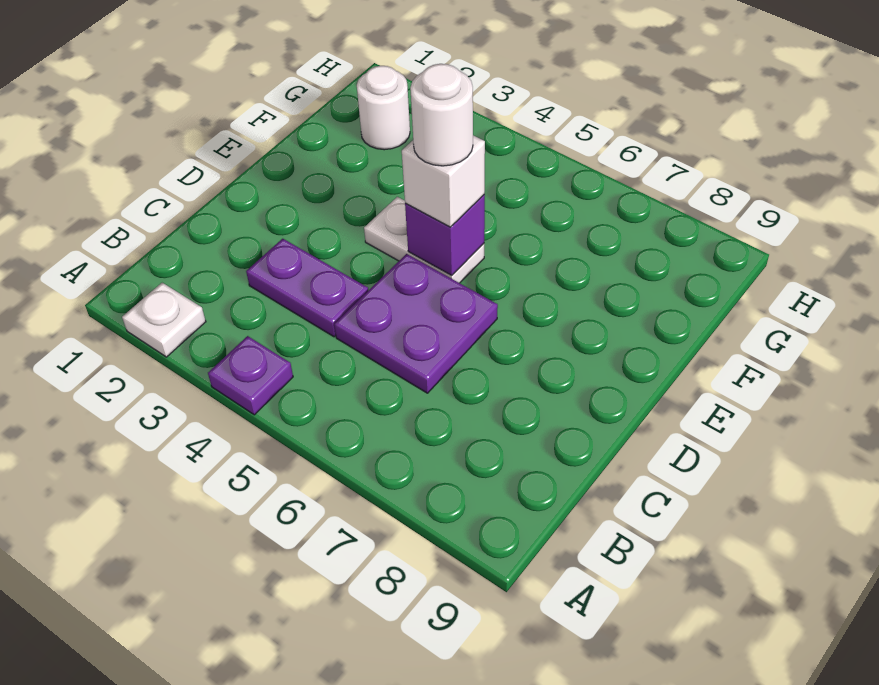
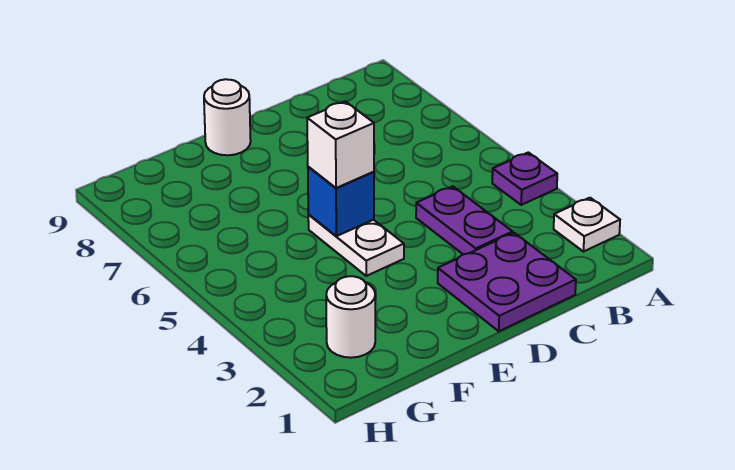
purple plate C5:D6 level 1 -> purple plate C1:D2 level 1
purple brick E5 level 2 -> blue brick E5 level 2
white round brick E5 level 4 -> white round brick E9 level 1

